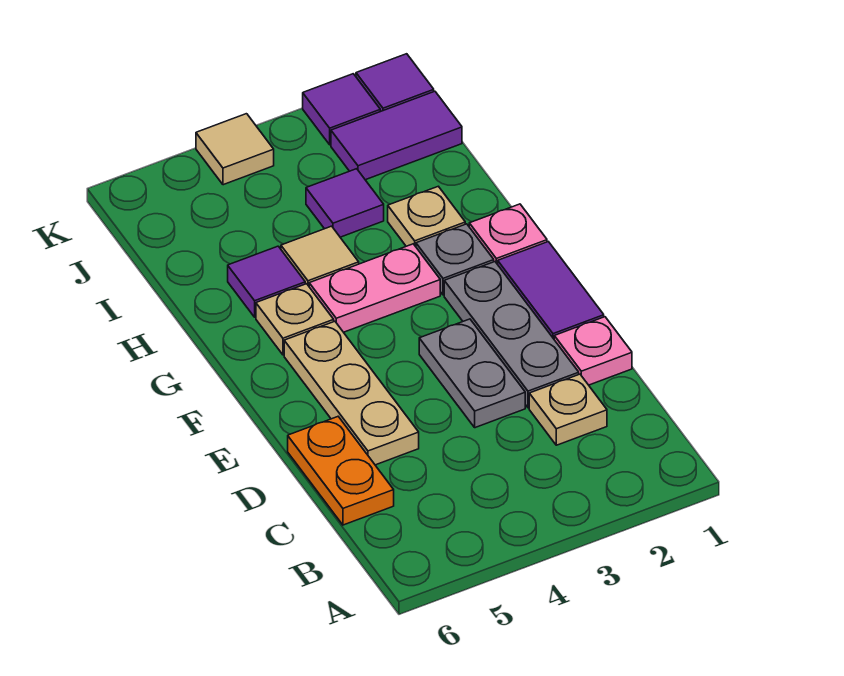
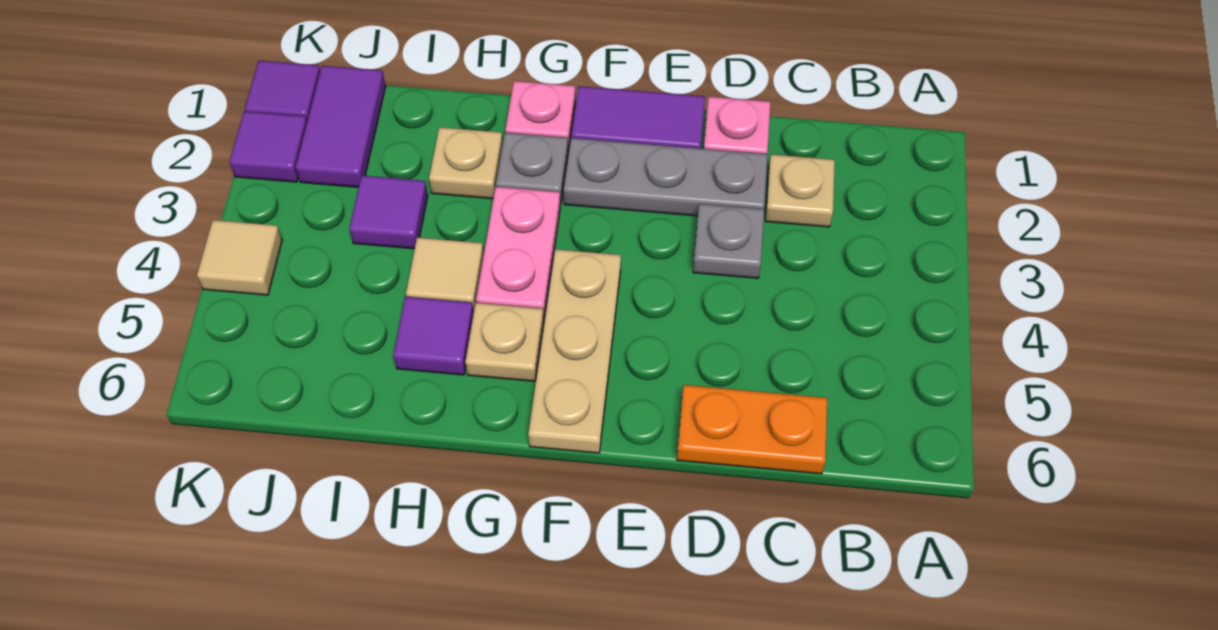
grey plate D3:E3 level 1 -> grey plate D3 level 1
tan plate D5:F5 level 1 -> tan plate F4:F6 level 1

